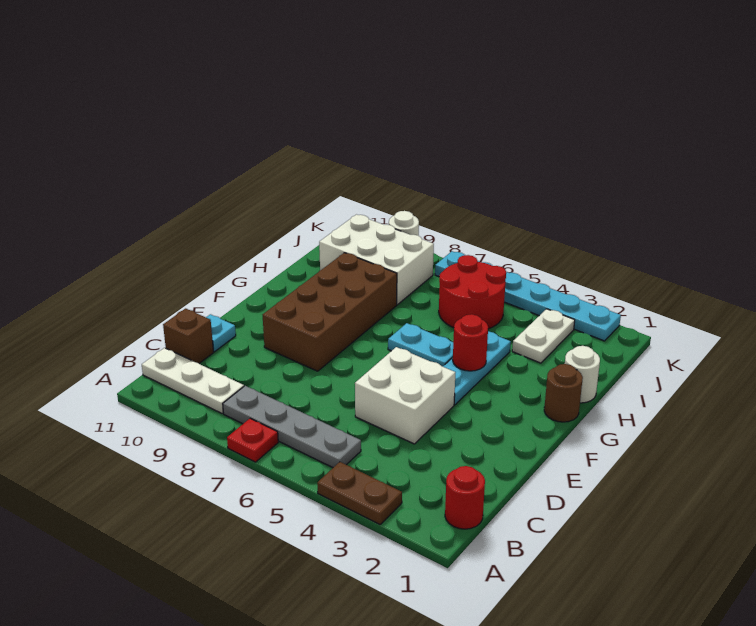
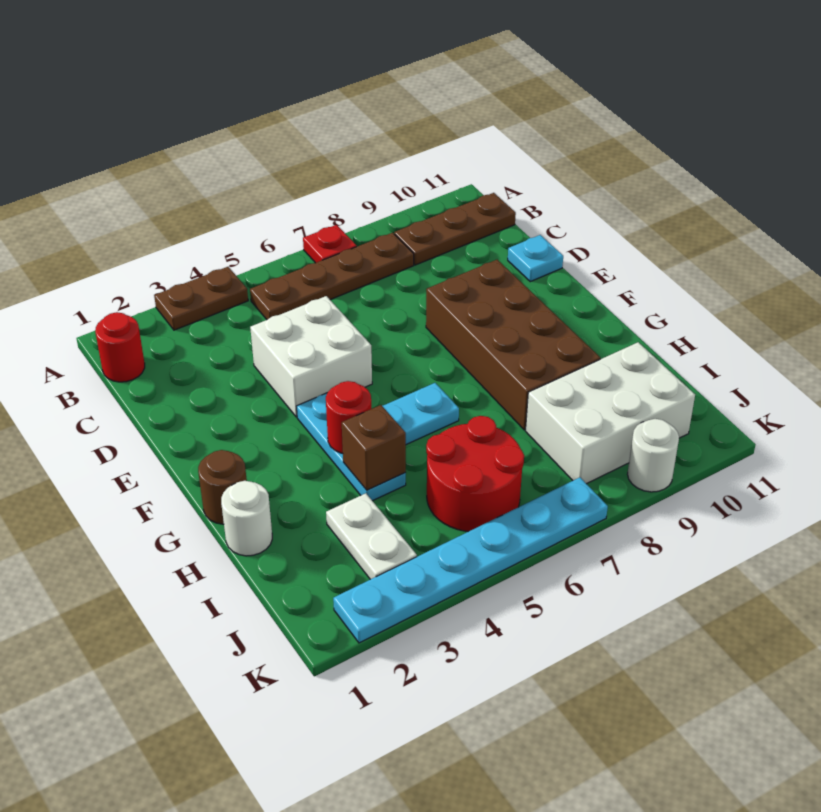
grey plate B5:B8 level 1 -> brown plate B5:B8 level 1
white plate B9:B11 level 1 -> brown plate B9:B11 level 1
brown brick C11 level 1 -> brown brick H4 level 2

